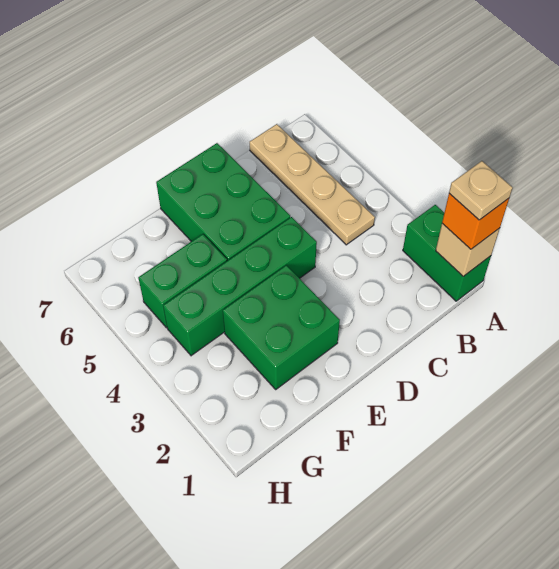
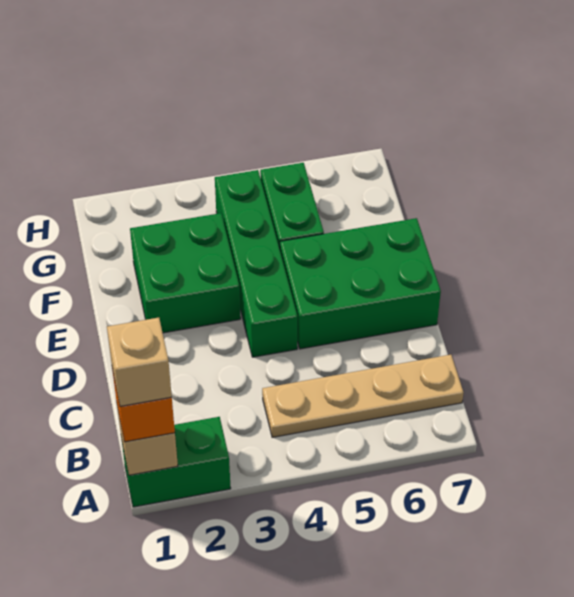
tan plate A1 level 4 -> tan brick A1 level 4

